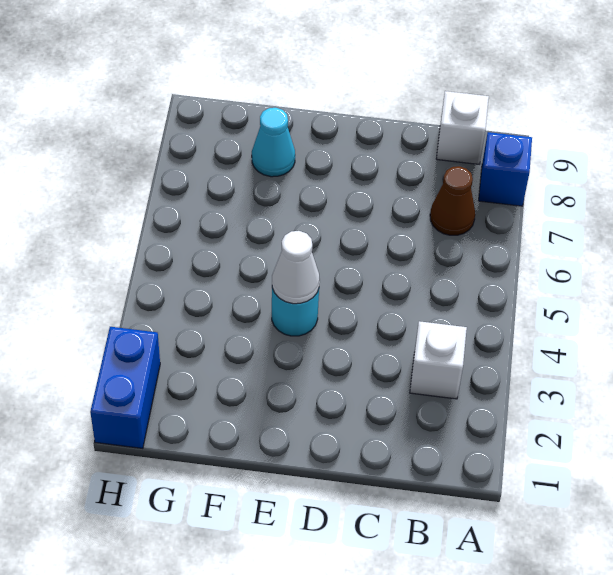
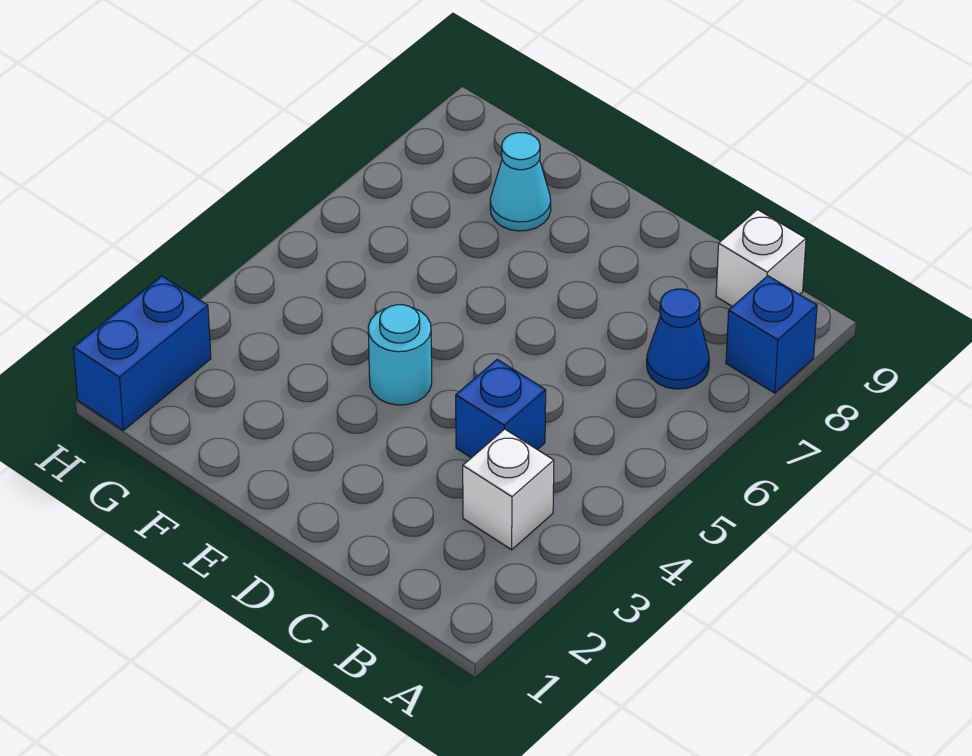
brown cone B7 level 1 -> blue cone B7 level 1
none -> blue brick C4 level 1
white cone E4 level 2 -> none

